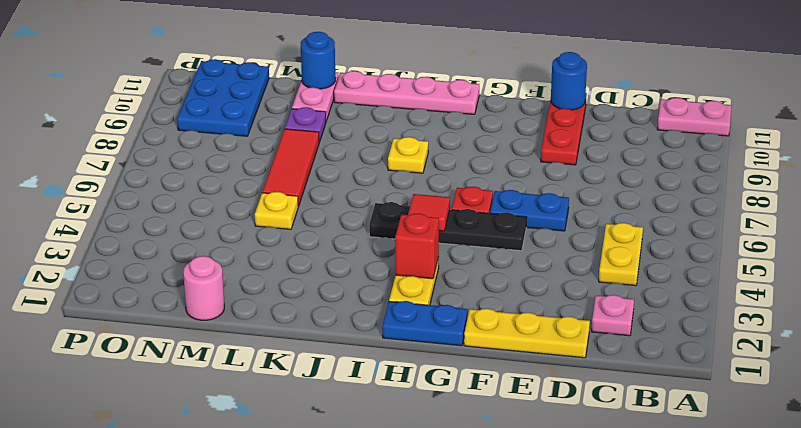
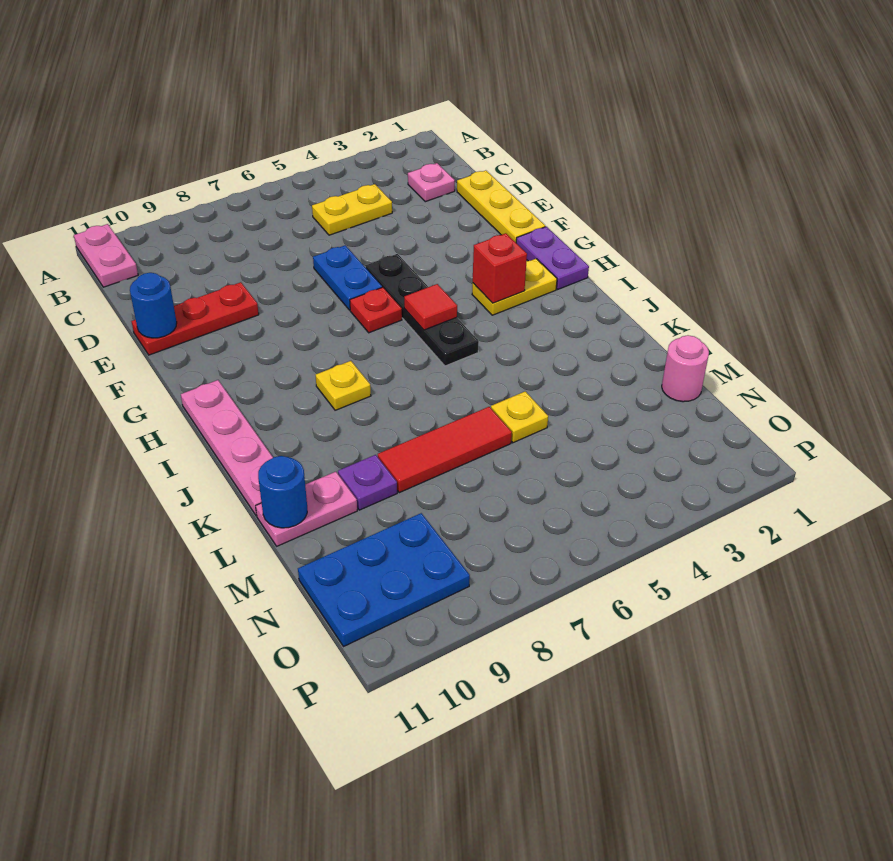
blue plate G1:H1 level 1 -> purple plate G1:H1 level 1

